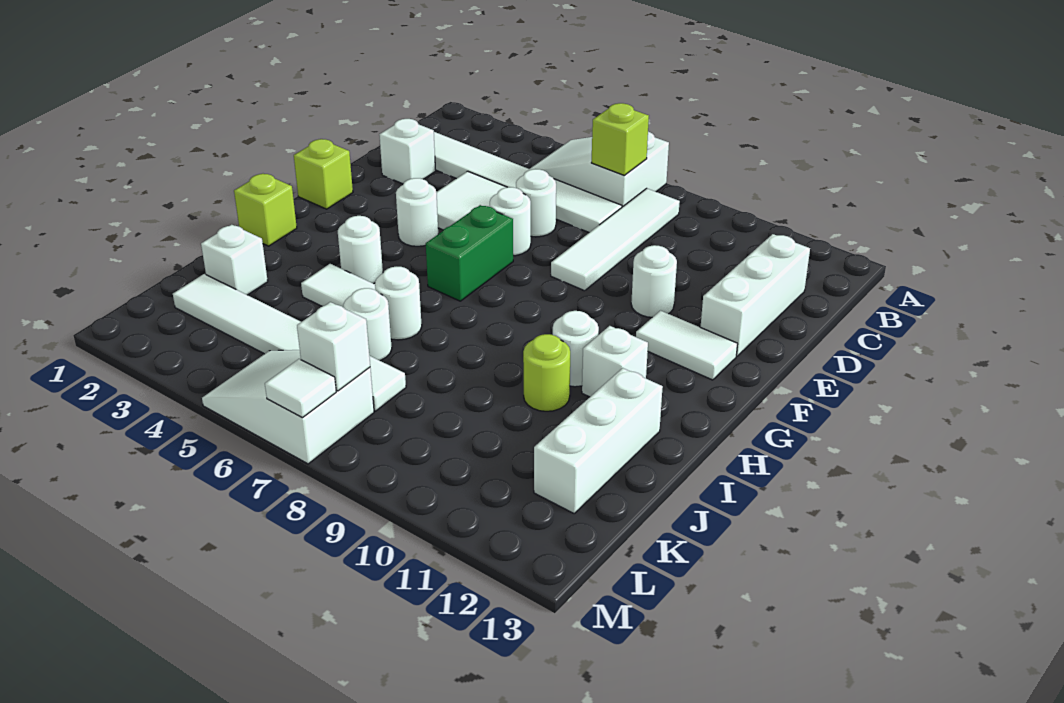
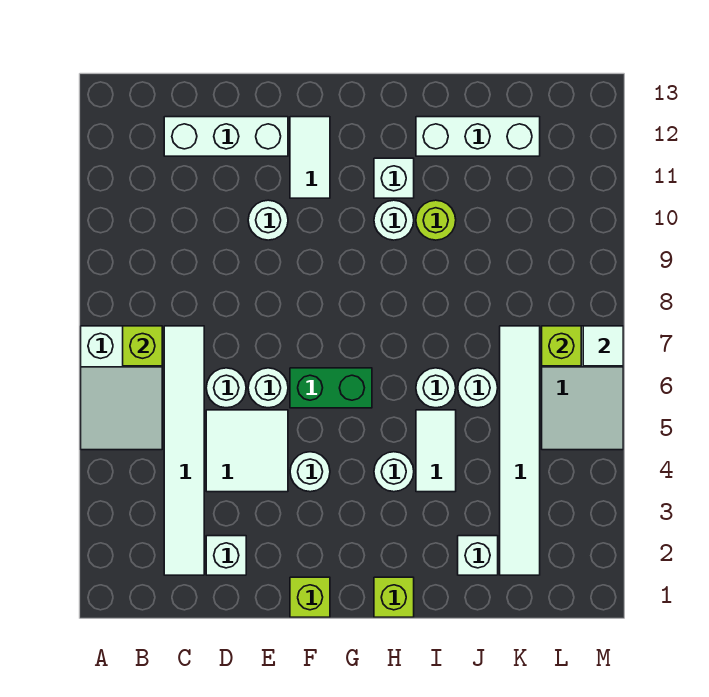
white tile B8:E8 level 1 -> none
white brick L7 level 2 -> lime brick L7 level 2

